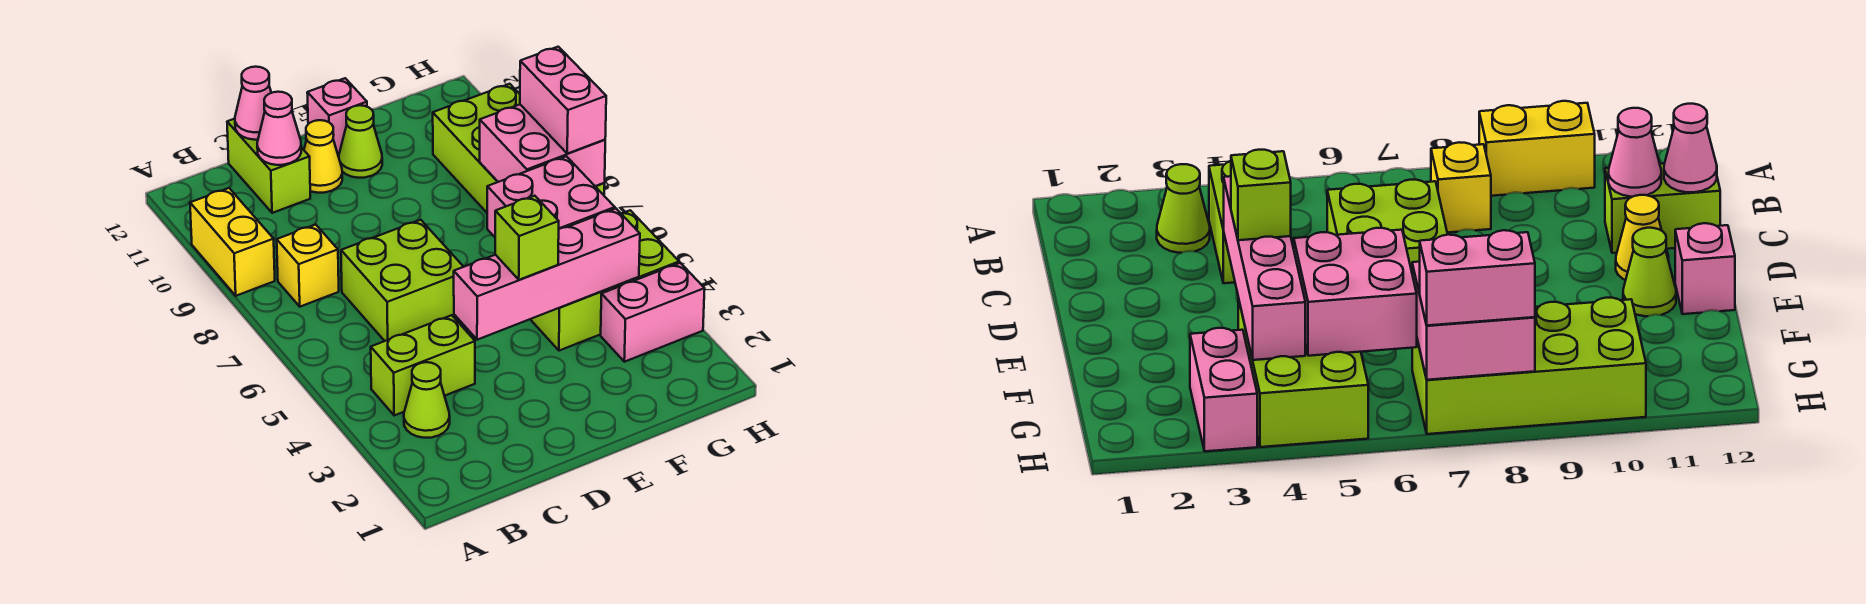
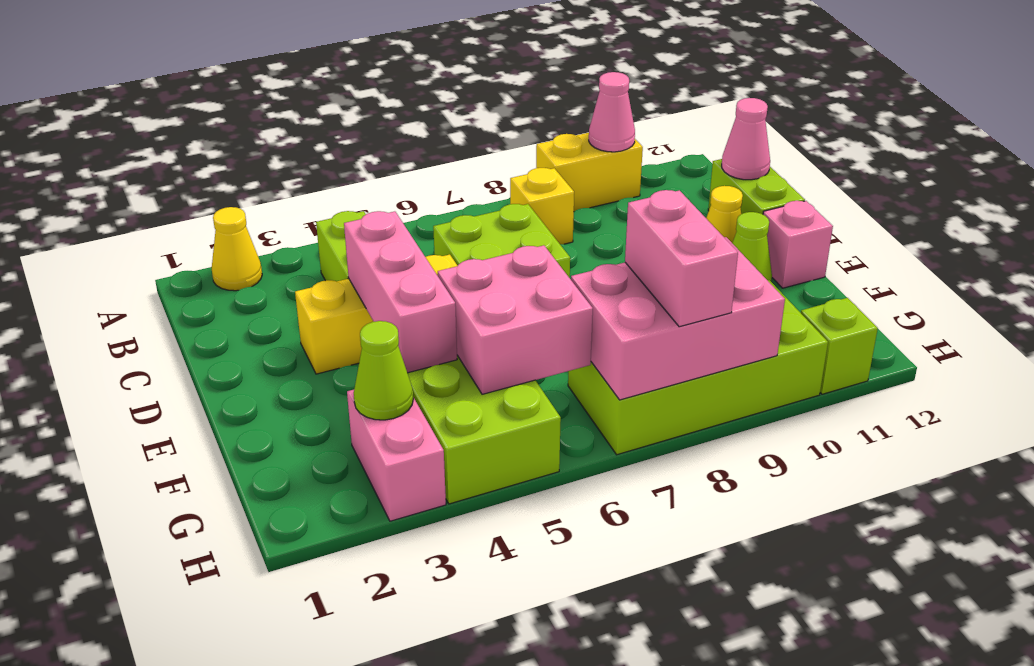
none -> yellow cone A2 level 1
lime cone B3 level 1 -> lime cone G3 level 2
lime brick C11:C12 level 1 -> lime brick C12:D12 level 1
pink cone C11 level 2 -> pink cone A10 level 2
none -> yellow brick D3:D5 level 1
pink brick D4:G4 level 2 -> pink brick D4:F4 level 2
lime brick E4 level 3 -> lime brick H11 level 1
pink brick G7:H8 level 2 -> pink brick G7:H9 level 2
pink brick H7:H8 level 3 -> pink brick G8:H8 level 3

